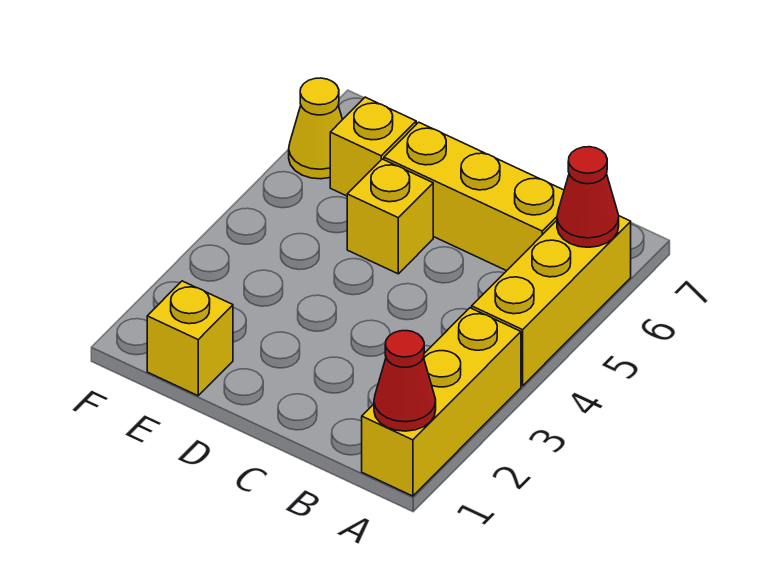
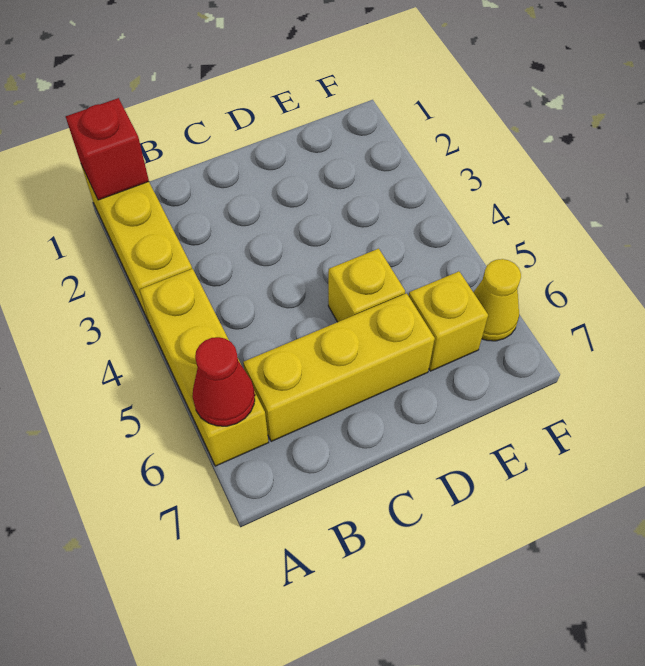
red cone A1 level 2 -> red brick A1 level 2
yellow brick E1 level 1 -> none

